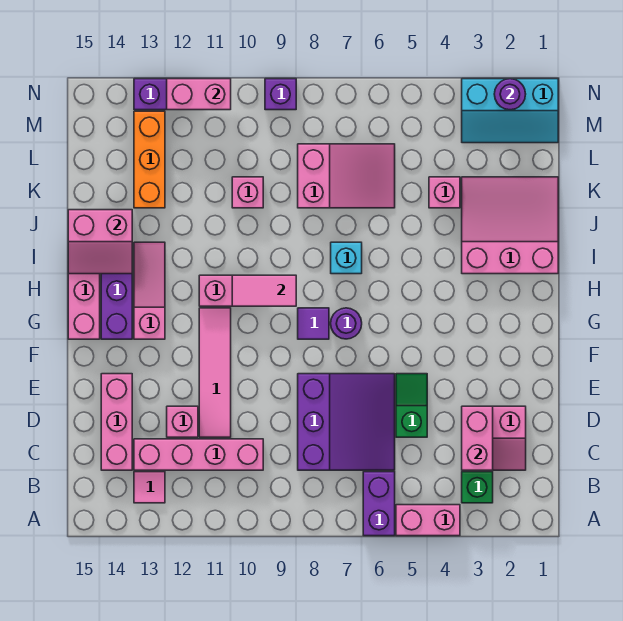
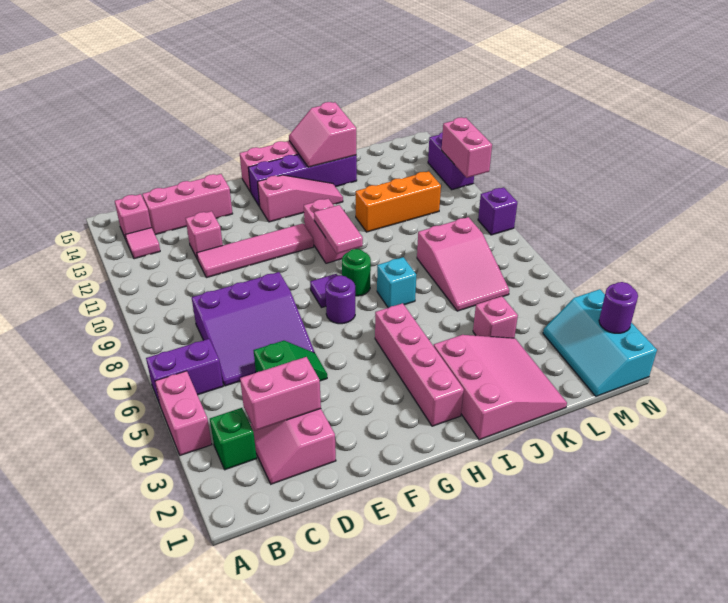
pink brick C10:C13 level 1 -> pink brick H2:H5 level 1
none -> green round brick H8 level 1
pink brick K10 level 1 -> pink brick B14 level 1
orange brick K13:M13 level 1 -> orange brick J11:L11 level 1

